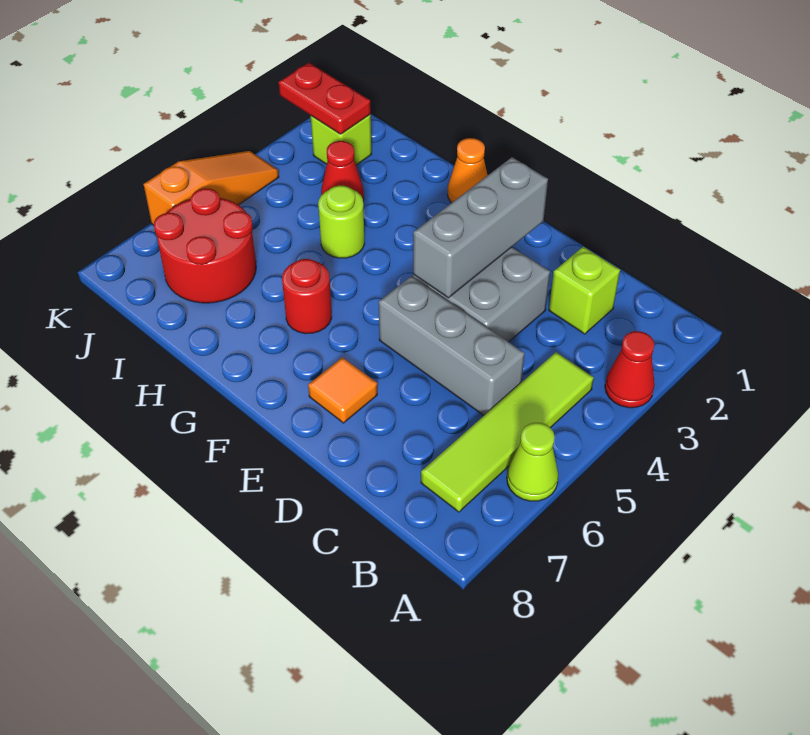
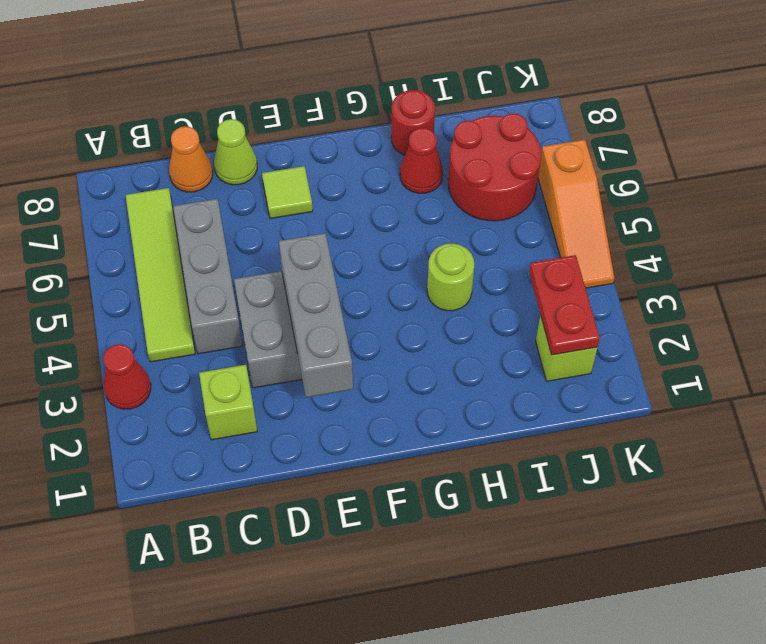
lime cone A6 level 1 -> lime cone D8 level 1
grey brick C5:E5 level 1 -> grey brick C4:C6 level 1
orange tile E7 level 1 -> lime tile E7 level 1
orange cone G1 level 1 -> orange cone C8 level 1
red round brick G6 level 1 -> red round brick H8 level 1
red cone I3 level 1 -> red cone H7 level 1
red plate J2:K2 level 2 -> red plate J2:J3 level 2

